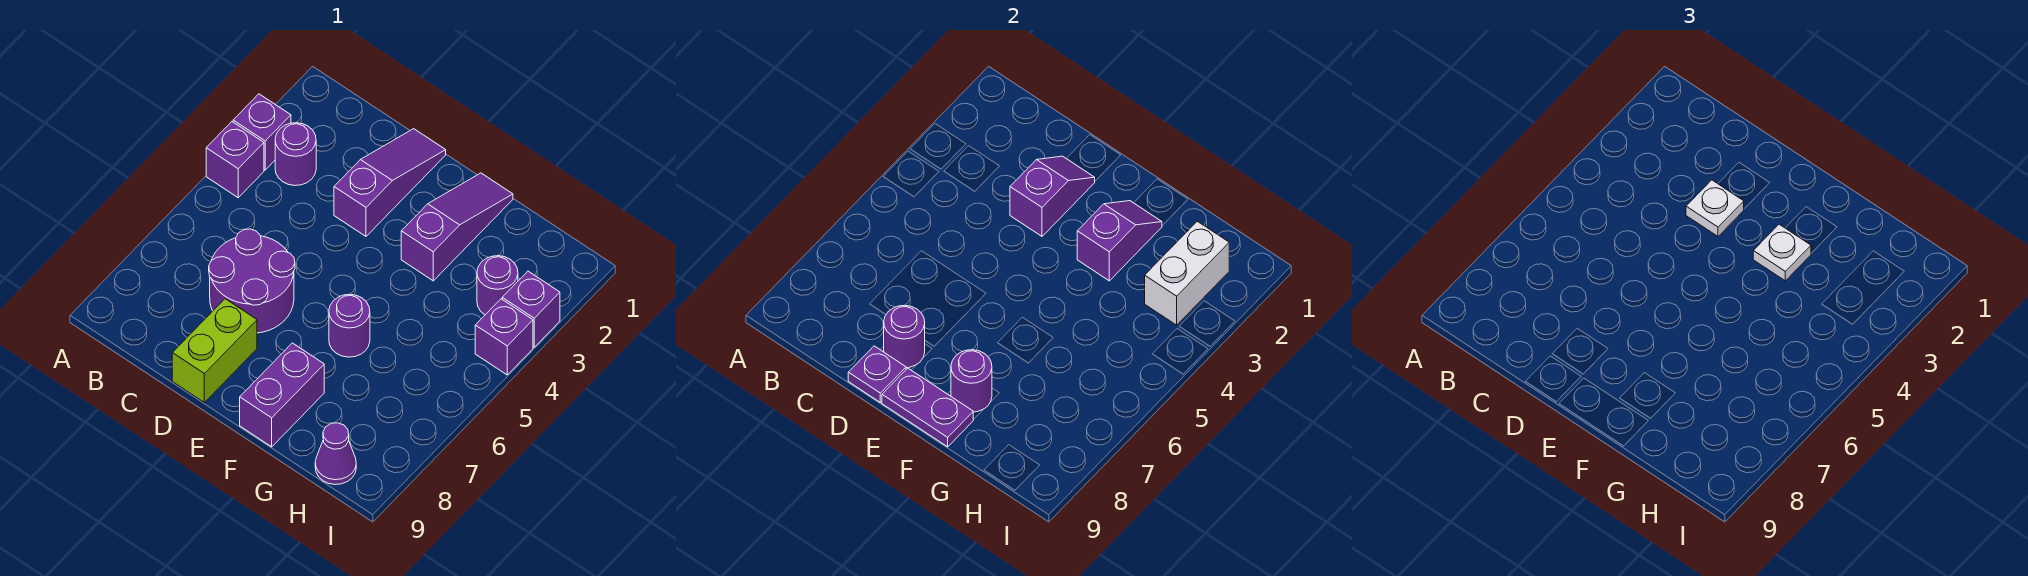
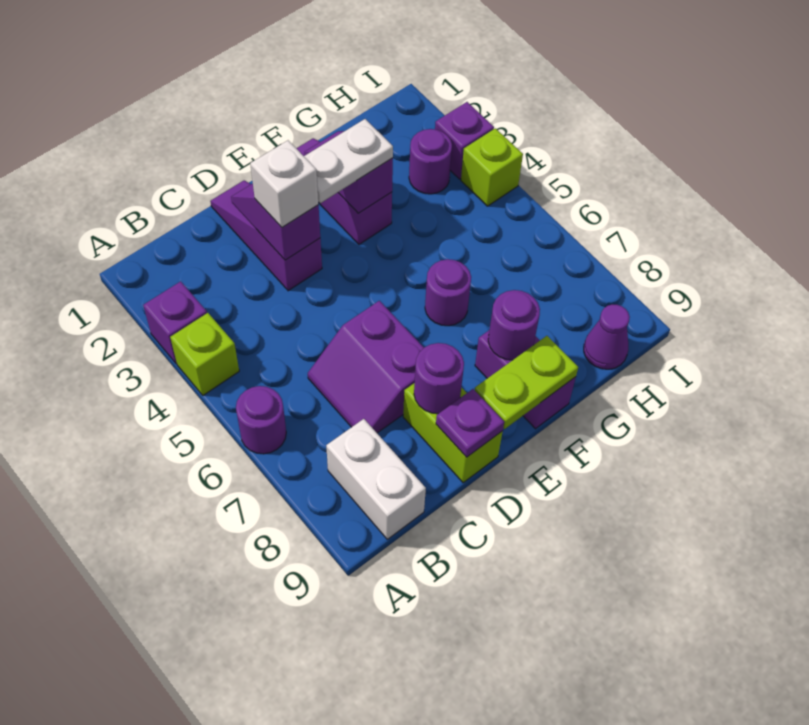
purple brick A4 level 1 -> lime brick A4 level 1
purple round brick B3 level 1 -> purple round brick A6 level 1
purple round brick C6:D7 level 1 -> purple slope C6:D7 level 1 top D
white plate D3 level 3 -> white brick D3 level 3
purple plate E9:F9 level 2 -> lime plate E9:F9 level 2
white plate F3 level 3 -> white plate E3:F3 level 3
white brick H2:H3 level 2 -> white brick B8:B9 level 1
purple brick I4 level 1 -> lime brick I4 level 1

